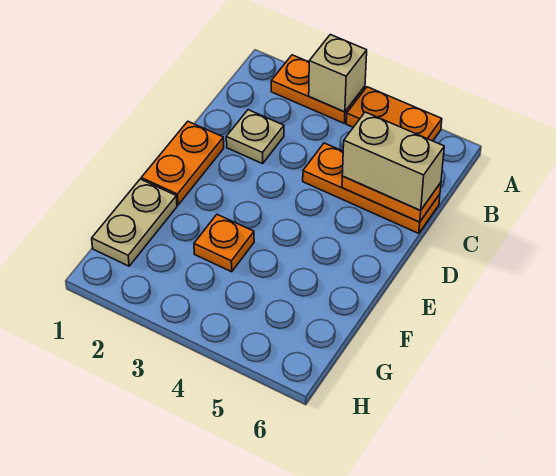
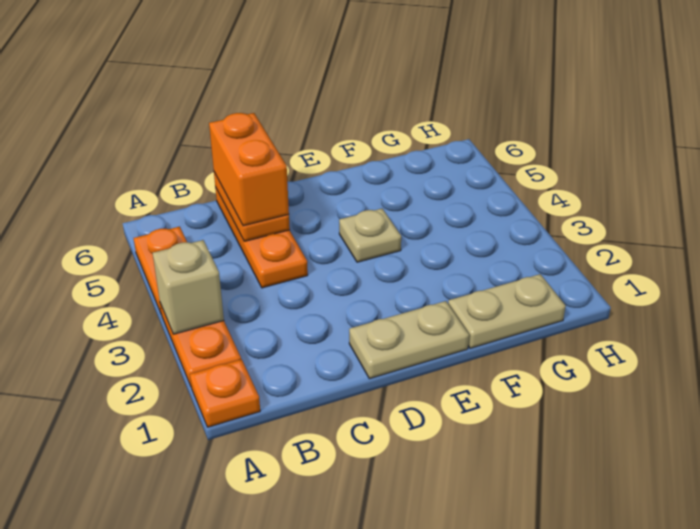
tan plate C2 level 1 -> tan plate E4 level 1
tan brick C5:C6 level 3 -> orange brick C5:C6 level 3
orange plate D1:E1 level 1 -> tan plate D1:E1 level 1
orange plate F3 level 1 -> orange plate A1 level 1

